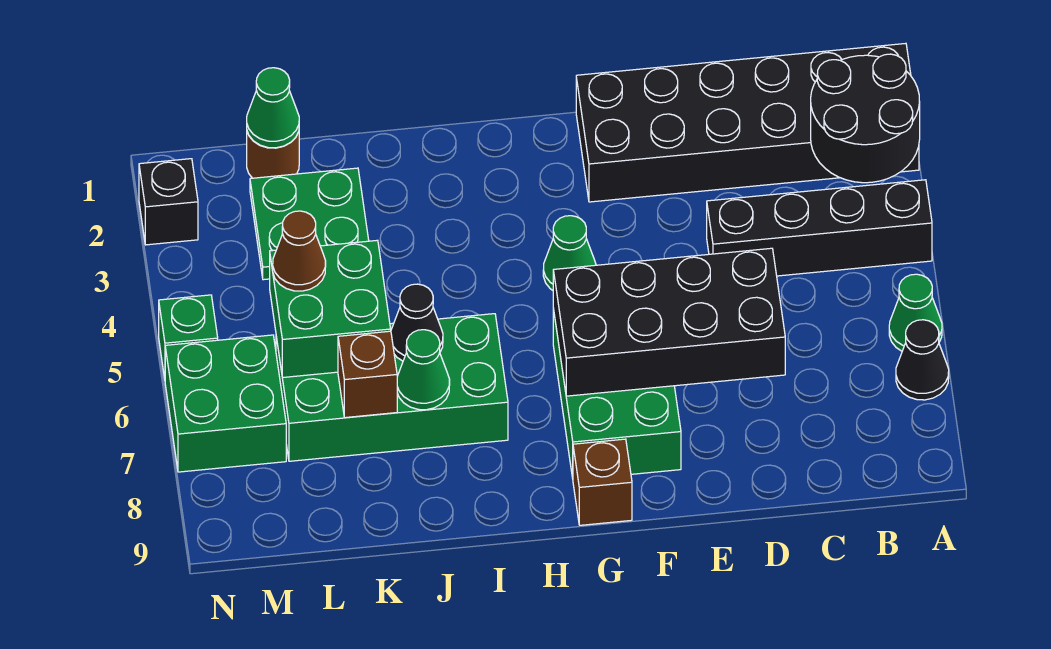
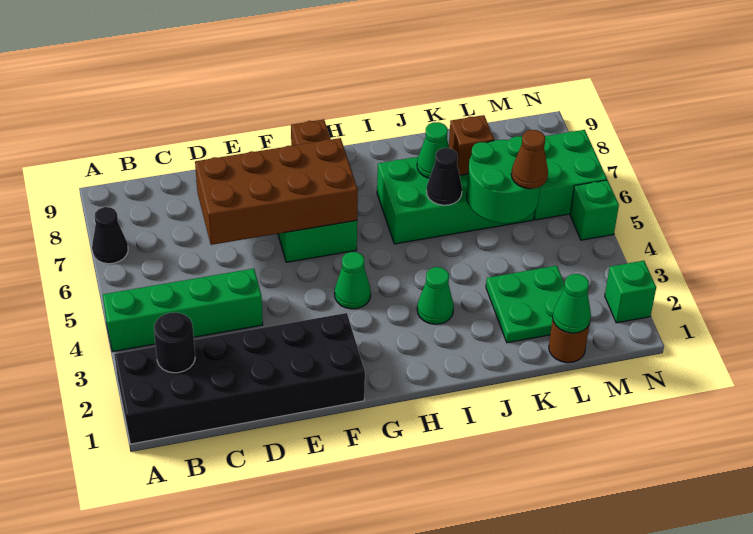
black round brick A2:B3 level 2 -> black round brick B2 level 2
black brick A4:D4 level 1 -> green brick A4:D4 level 1
green cone A6 level 1 -> green cone I3 level 1
black brick D6:G7 level 2 -> brown brick D6:G7 level 2
green brick K5:L6 level 2 -> green round brick K5:L6 level 2
black brick N2 level 1 -> green brick N2 level 1

